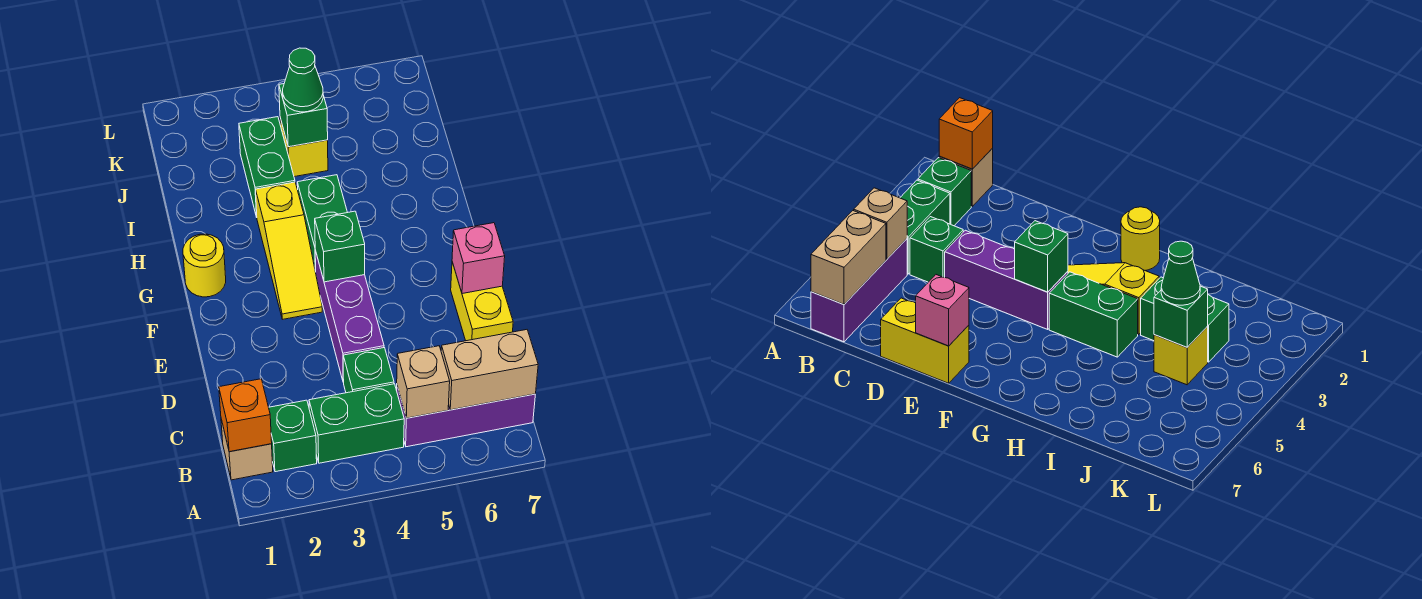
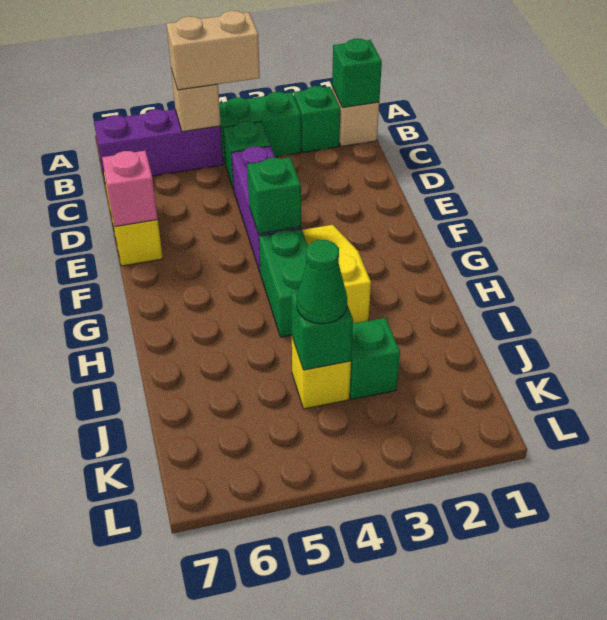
orange brick B1 level 2 -> green brick B1 level 2
tan brick B6:B7 level 2 -> tan brick B4:B5 level 3
yellow round brick G1 level 1 -> none
green brick I3:J3 level 1 -> green brick J3 level 1

